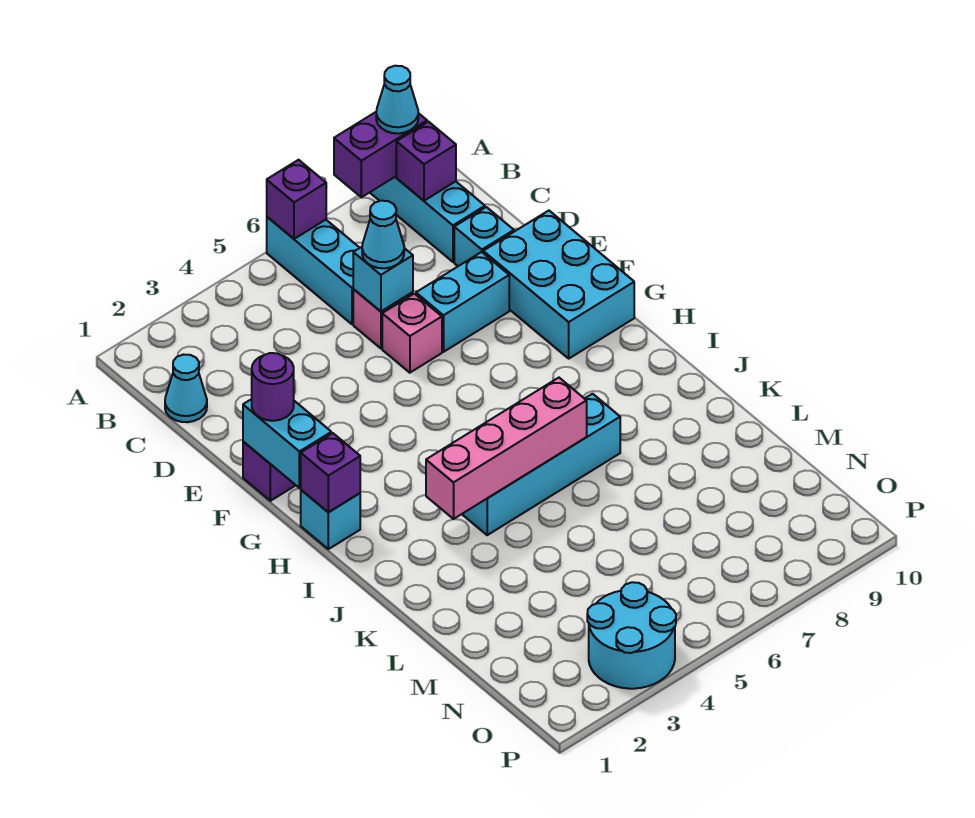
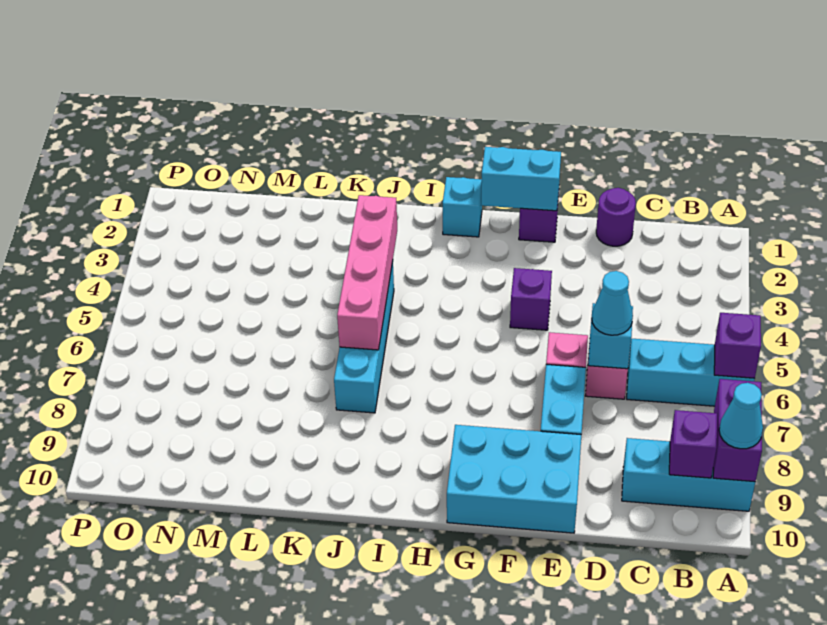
cyan cone C1 level 1 -> none
cyan brick D9 level 1 -> none
purple round brick F1 level 3 -> purple round brick D1 level 1
purple brick H1 level 2 -> purple brick F4 level 1
cyan round brick O3:P4 level 1 -> none

